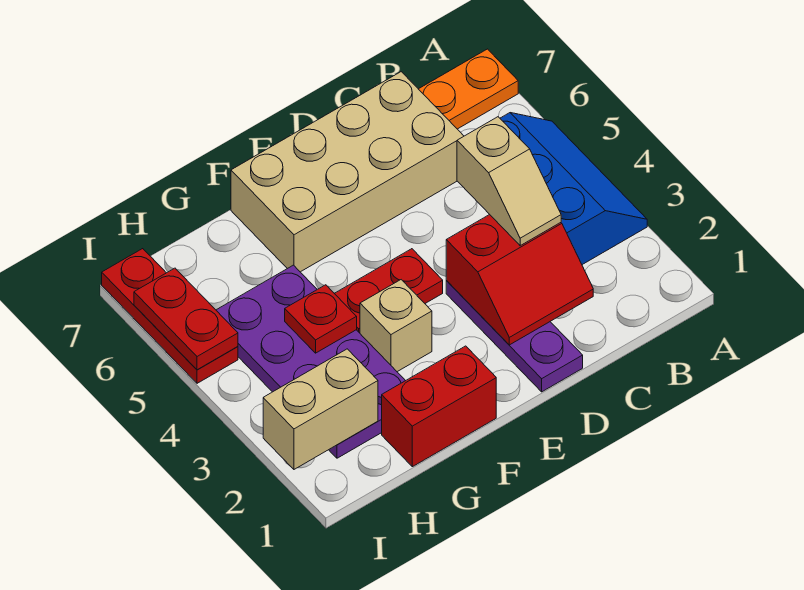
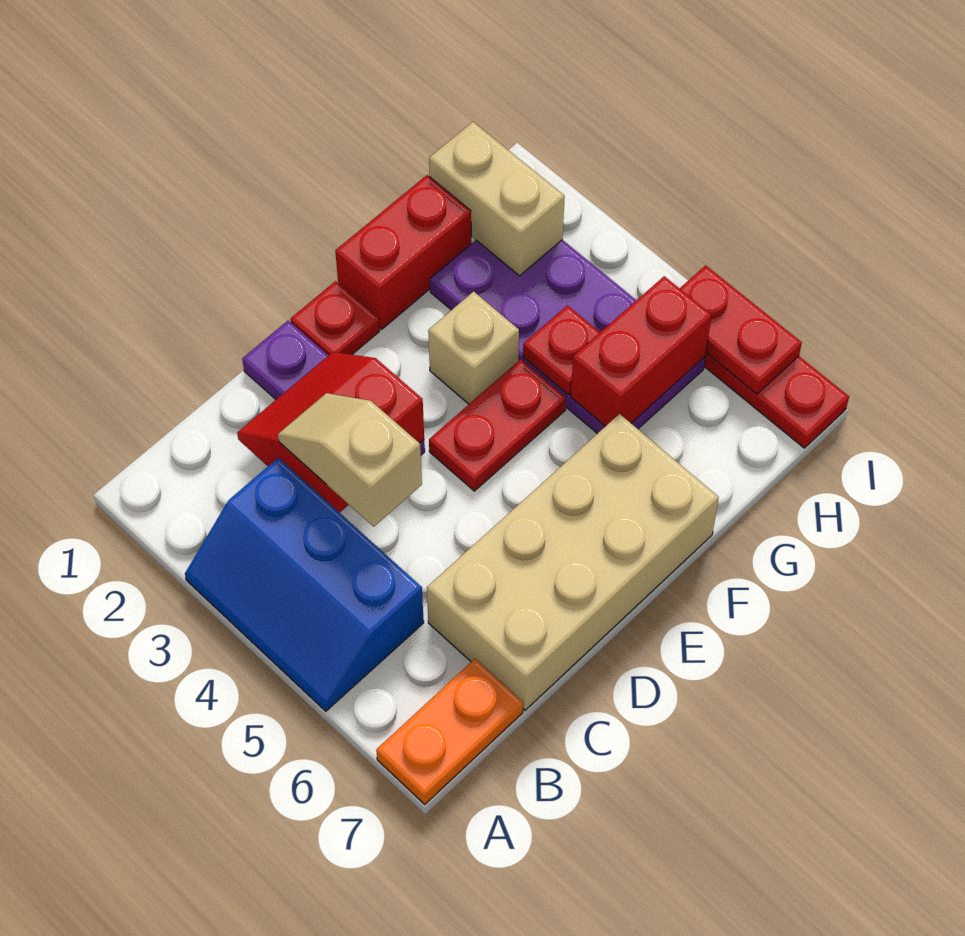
none -> red plate E1 level 1
none -> red brick G5:H5 level 2
tan brick H2:I2 level 2 -> tan brick H1:H2 level 2

